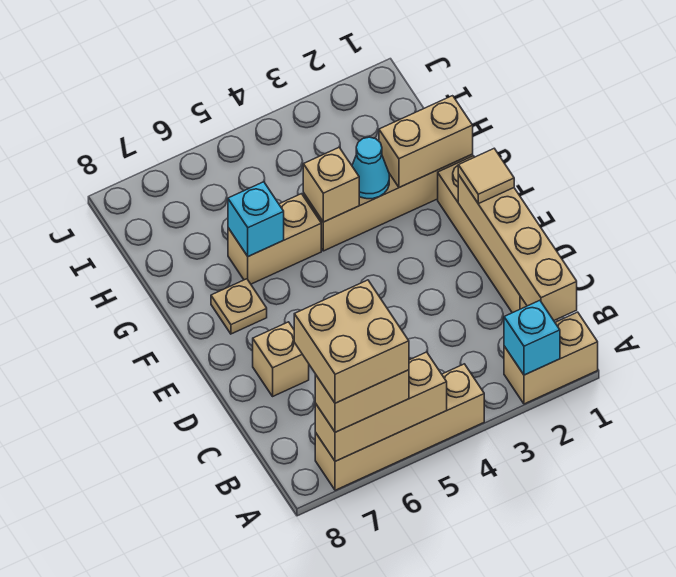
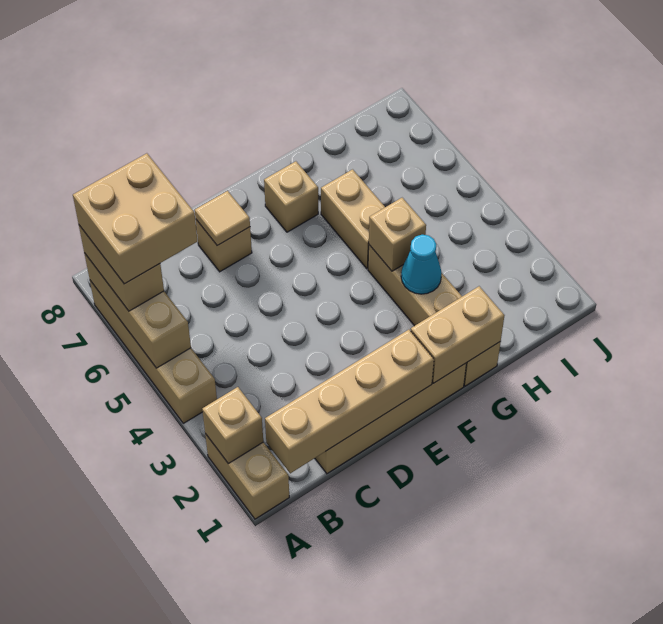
cyan brick A2 level 2 -> tan brick A2 level 2
tan tile E1 level 3 -> tan tile D7 level 2
tan plate F7 level 1 -> tan brick F7 level 1
tan brick G1:G2 level 2 -> tan brick F1:G1 level 2
cyan brick G6 level 2 -> none

